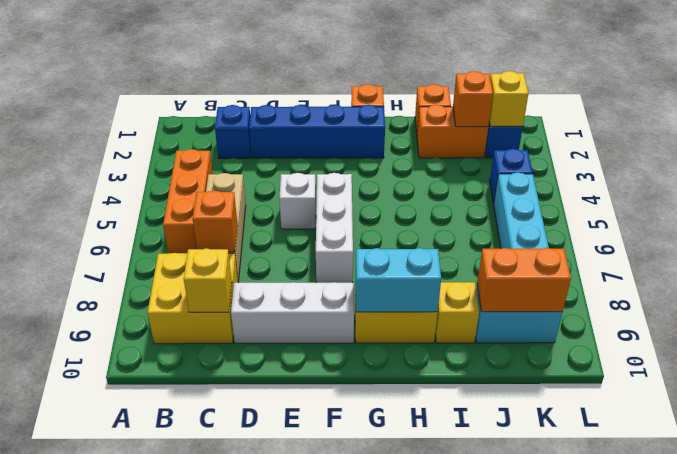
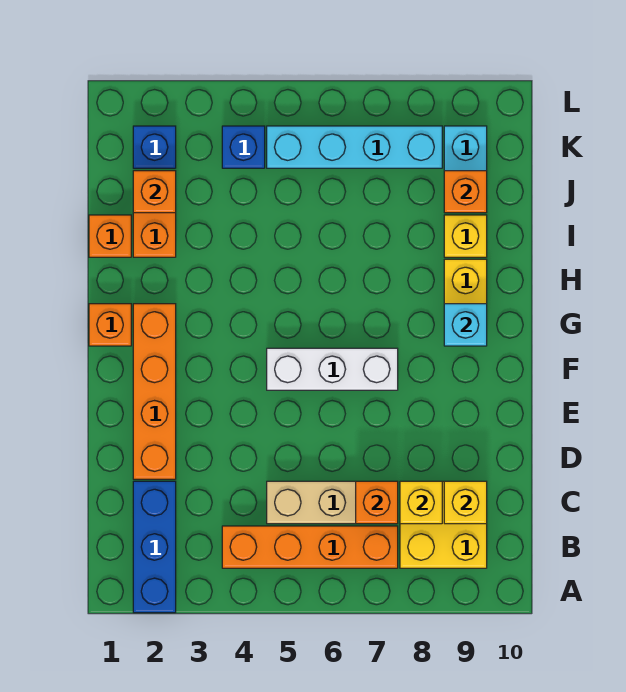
orange brick B4:B6 level 1 -> orange brick B4:B7 level 1
blue brick C2 level 1 -> blue brick A2:C2 level 1
blue brick D2:G2 level 1 -> orange brick D2:G2 level 1
white brick D9:F9 level 1 -> none
white brick E5 level 1 -> none
cyan brick G9:H9 level 2 -> cyan brick G9 level 2
orange brick J9:K9 level 2 -> orange brick J9 level 2
yellow brick K2 level 2 -> yellow brick C8 level 2

